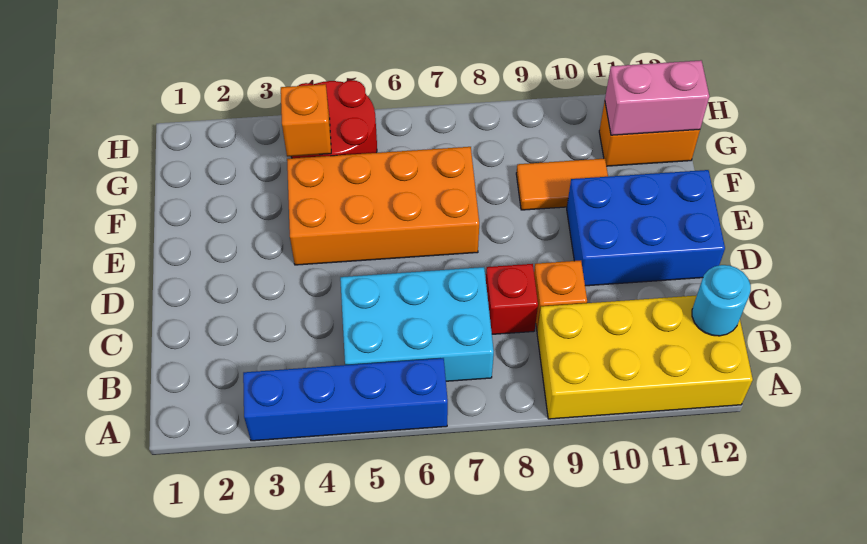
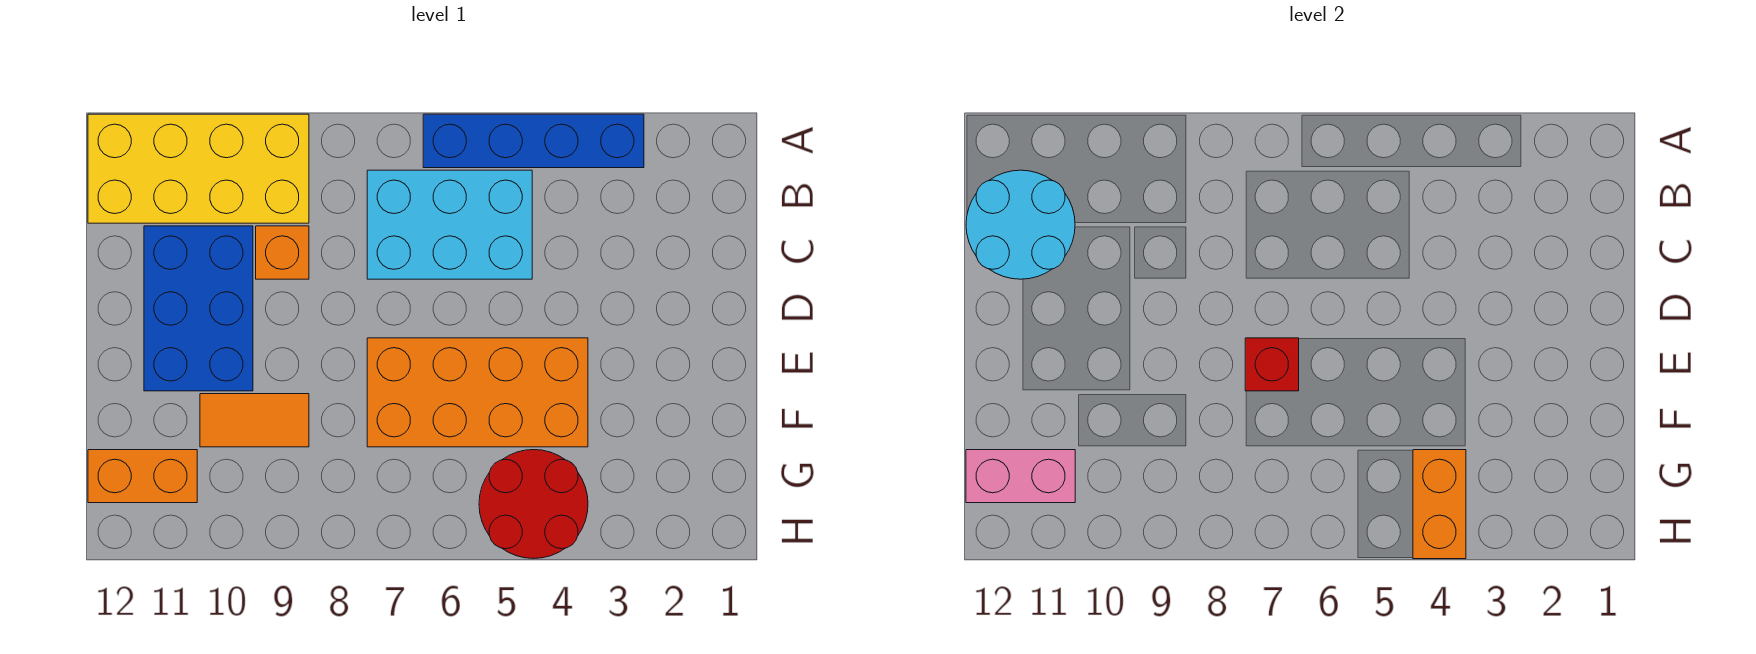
cyan round brick B12 level 2 -> cyan round brick B11:C12 level 2
red brick C8 level 1 -> red brick E7 level 2
blue brick D10:E12 level 1 -> blue brick C10:E11 level 1
orange brick G4 level 2 -> orange brick G4:H4 level 2

